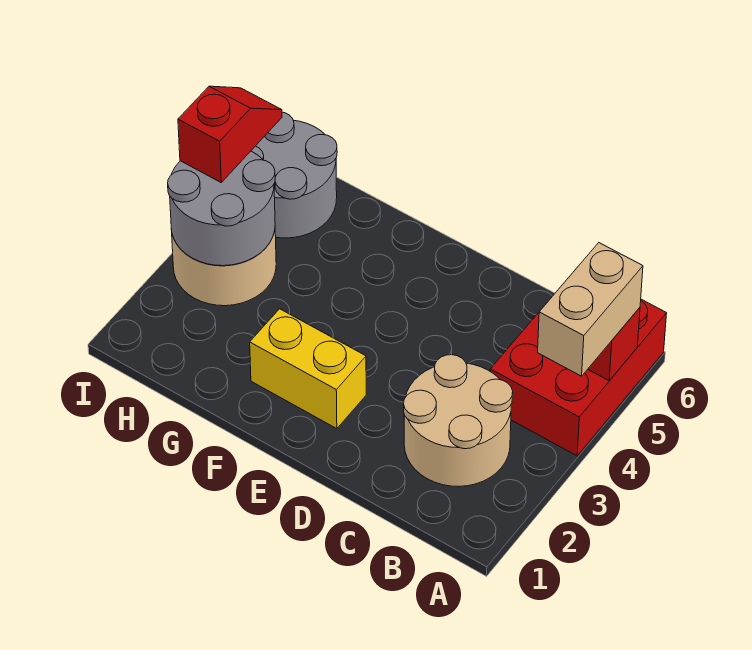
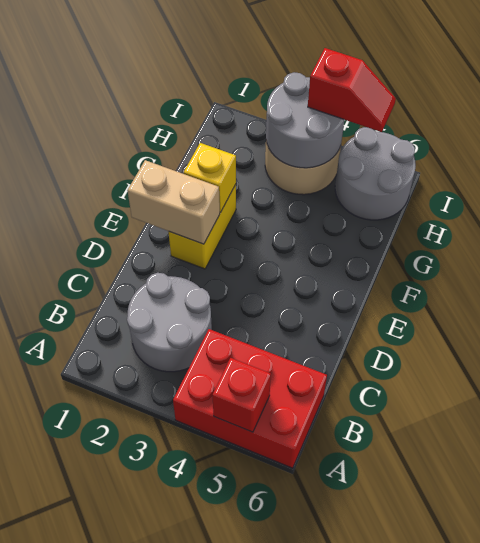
tan brick A4:A5 level 3 -> tan brick E1:E2 level 2
tan round brick B2:C3 level 1 -> grey round brick B2:C3 level 1
none -> yellow brick F2 level 2

